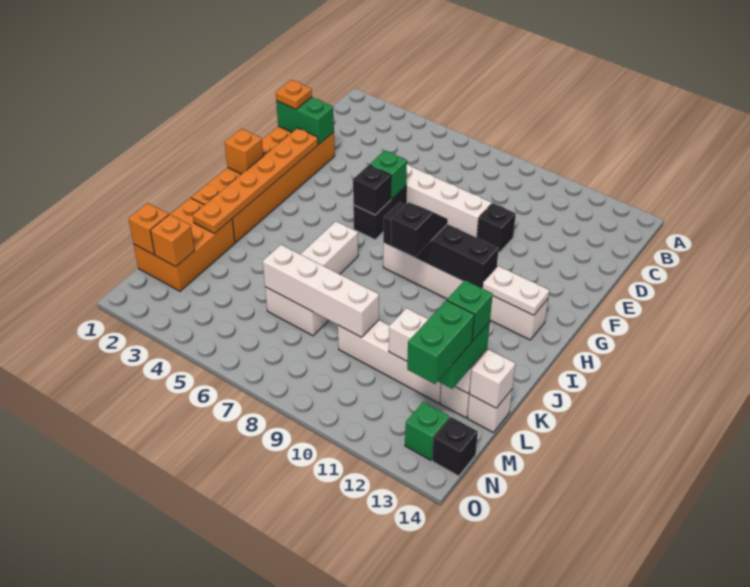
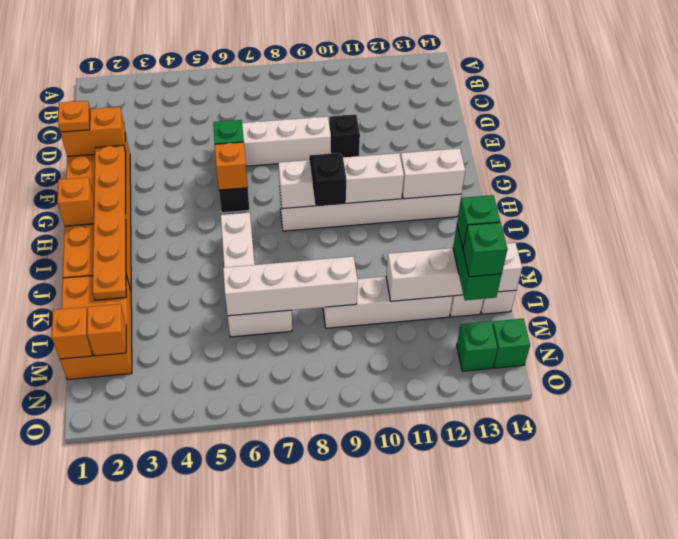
green brick E1:E2 level 2 -> orange brick E1:E2 level 2
black brick G6 level 2 -> orange brick G6 level 2
black brick H8:H11 level 2 -> white brick H8:H11 level 2
white plate H12:H13 level 2 -> white brick H12:H13 level 2
green brick M13:N13 level 4 -> green brick M13 level 4
black brick N14 level 1 -> green brick N14 level 1

